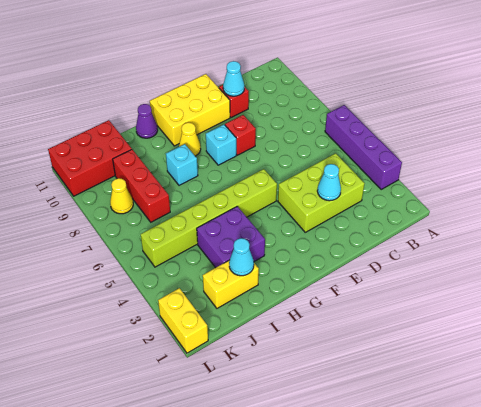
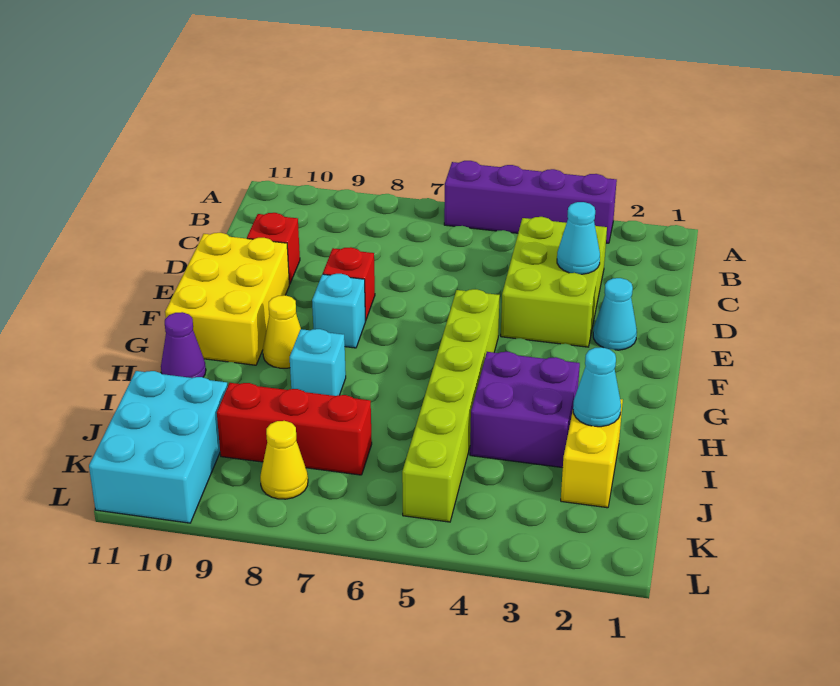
cyan cone D10 level 2 -> cyan cone E2 level 1
red brick J10:L11 level 1 -> cyan brick J10:L11 level 1
yellow brick L1:L2 level 1 -> none

